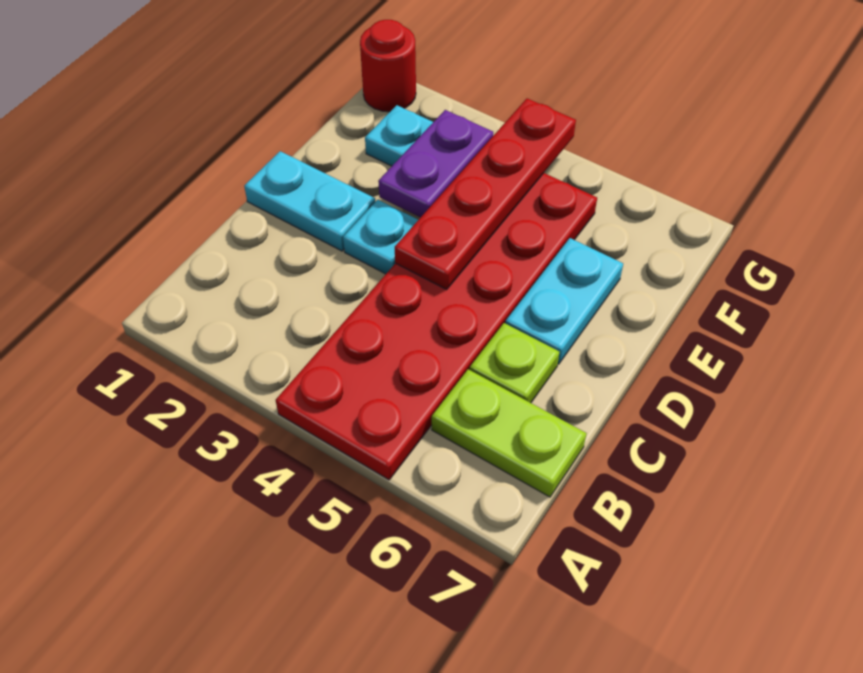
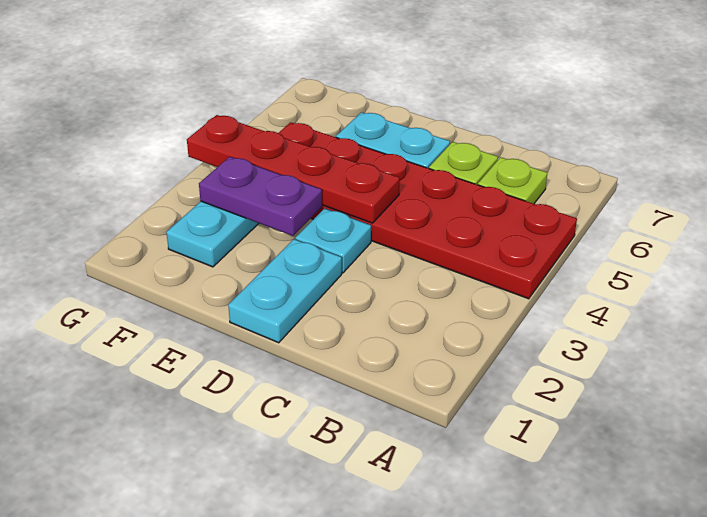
lime plate B6:B7 level 1 -> lime plate B6 level 1
red round brick G1 level 1 -> none

